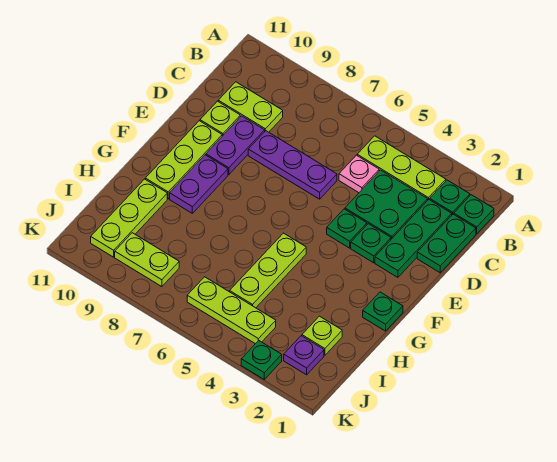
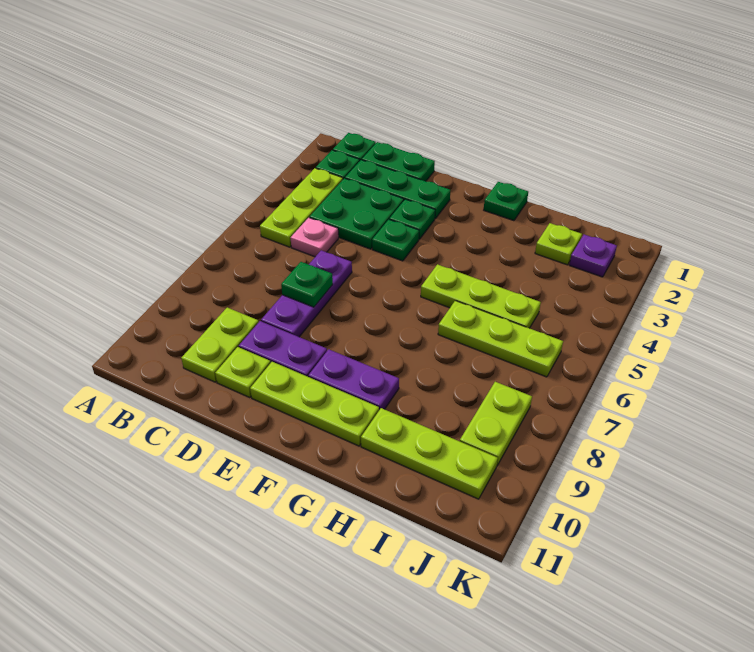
lime plate J4:J6 level 1 -> lime plate H6:J6 level 1
green plate K3 level 1 -> green plate D7 level 2

